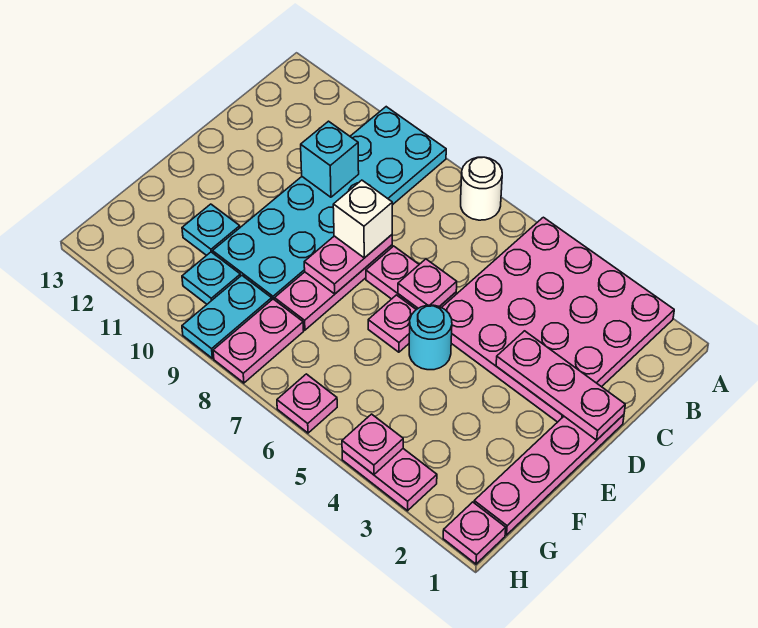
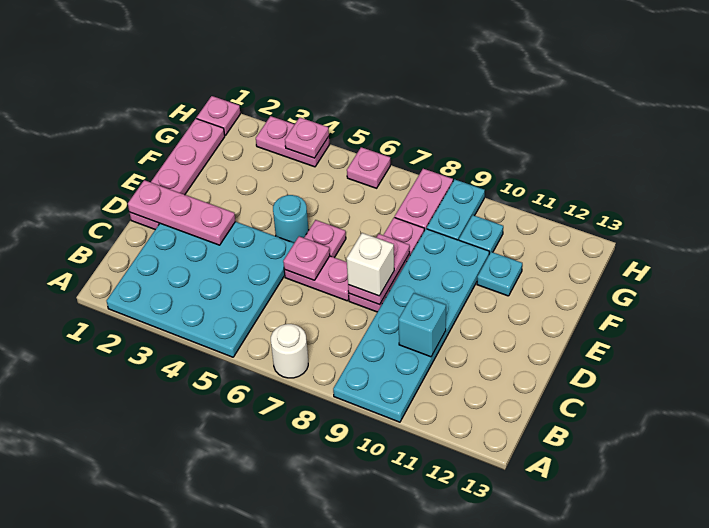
pink plate A2:D5 level 1 -> cyan plate A2:D5 level 1

